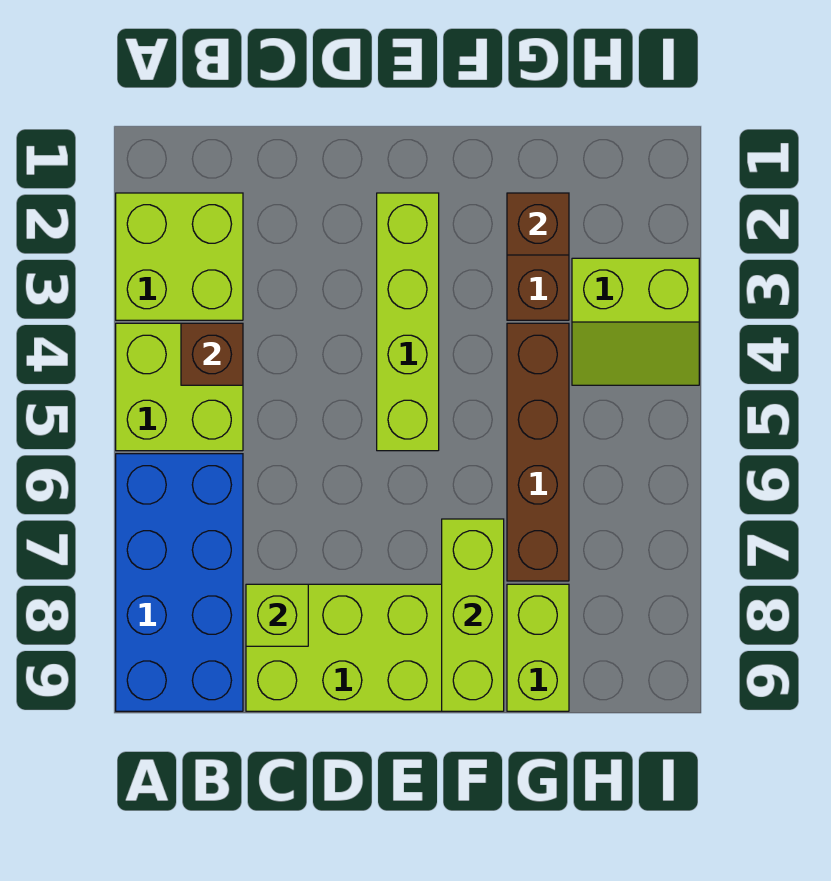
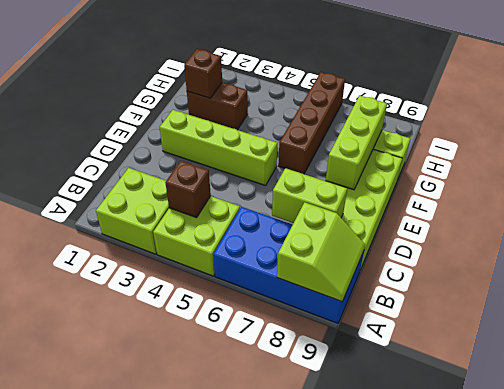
lime brick C8 level 2 -> lime brick C7:C8 level 2
lime brick F7:F9 level 2 -> lime brick E8:G8 level 2
brown brick G4:G7 level 1 -> brown brick F6:I6 level 1
lime slope H3:I4 level 1 top 3 -> lime slope A8:B9 level 2 top 8

